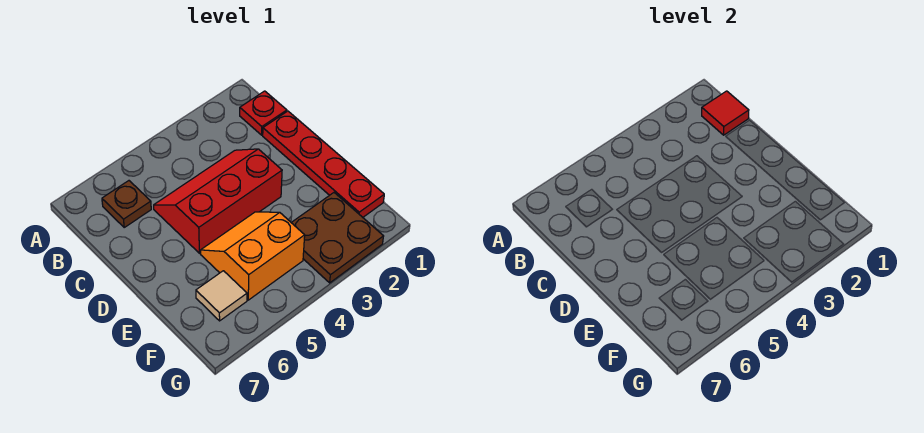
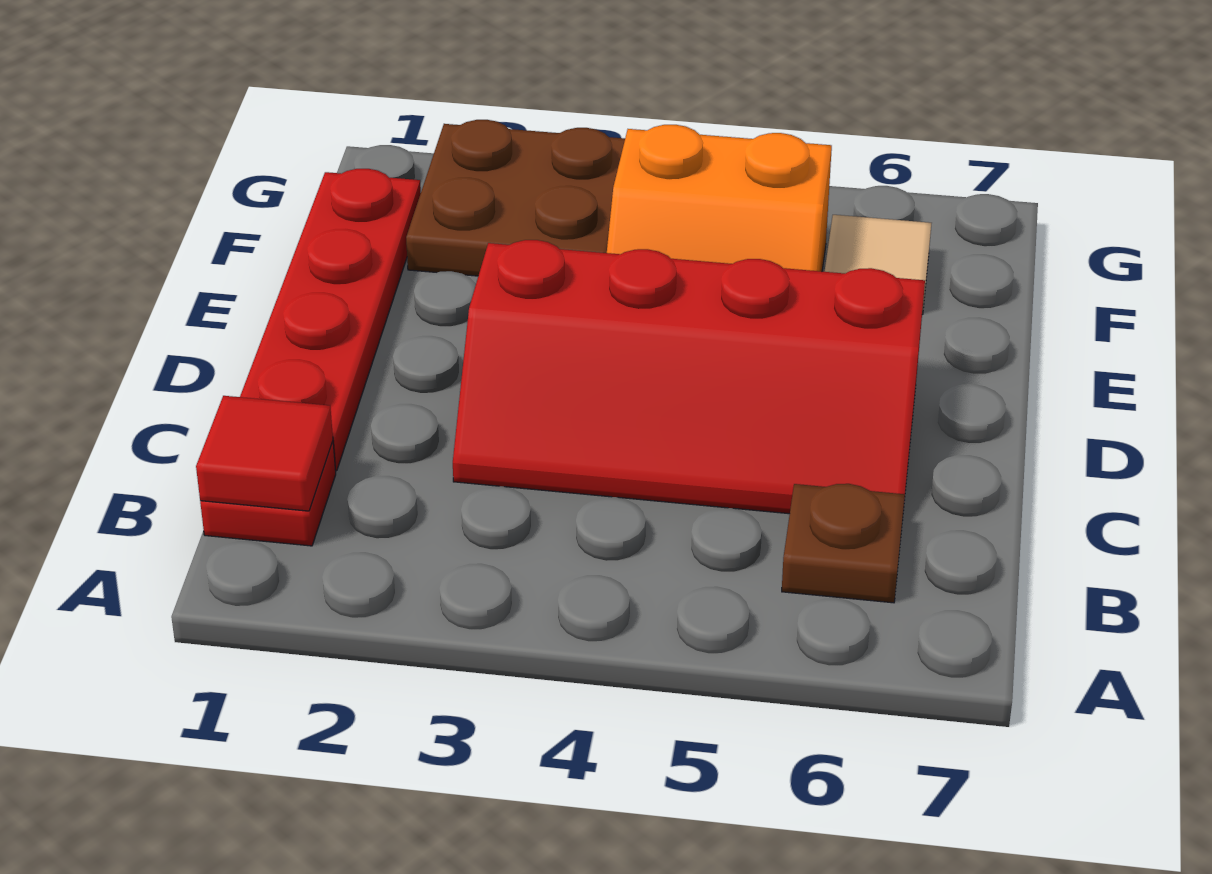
red slope C3:D5 level 1 top D -> red slope C3:D6 level 1 top D

